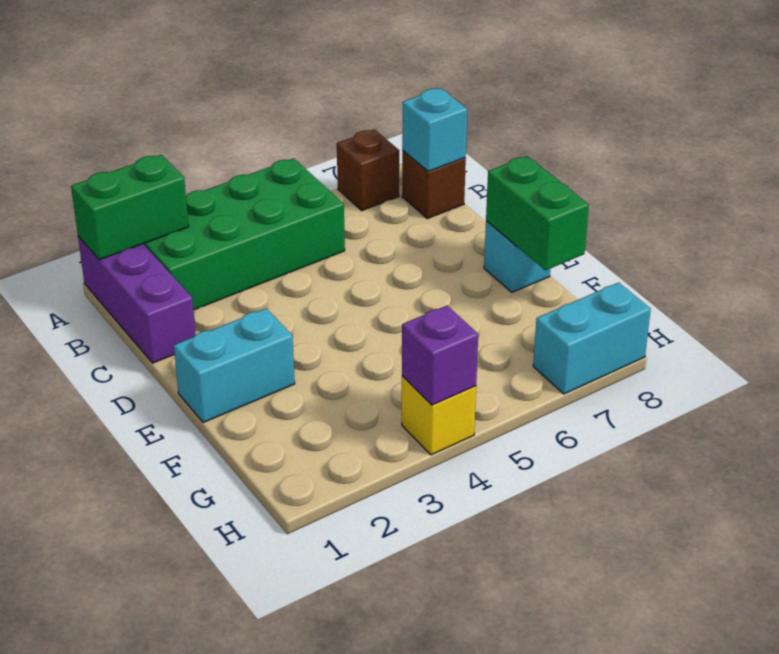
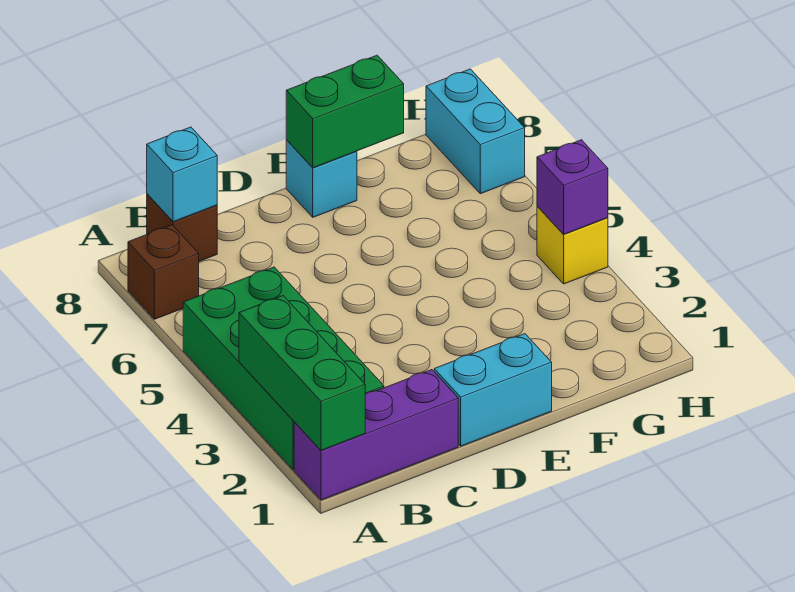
green brick A1:A2 level 2 -> green brick A1:A3 level 2
cyan brick E1:E2 level 1 -> cyan brick D1:E1 level 1

